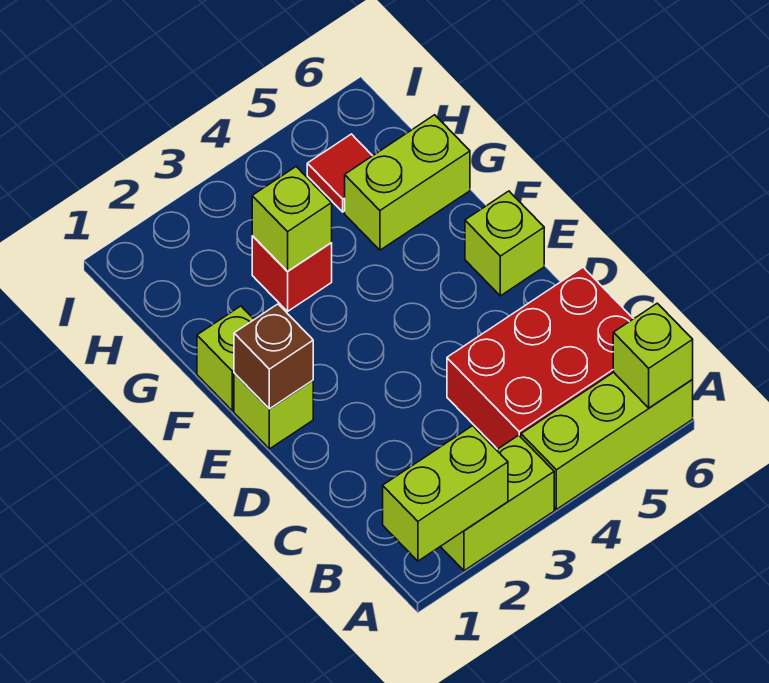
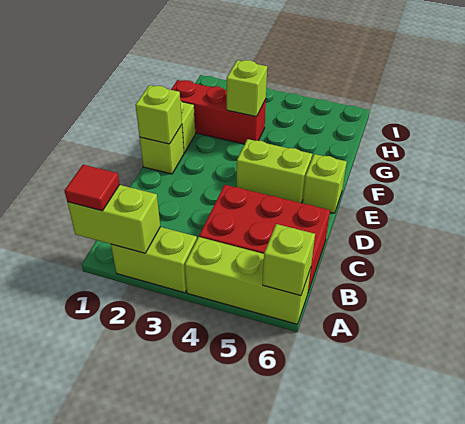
brown brick E1 level 2 -> lime brick E1 level 2
red brick G3 level 1 -> red brick G1:G3 level 1
lime brick G5:G6 level 1 -> lime brick E4:E5 level 1
red tile H5 level 1 -> red tile A1 level 3

